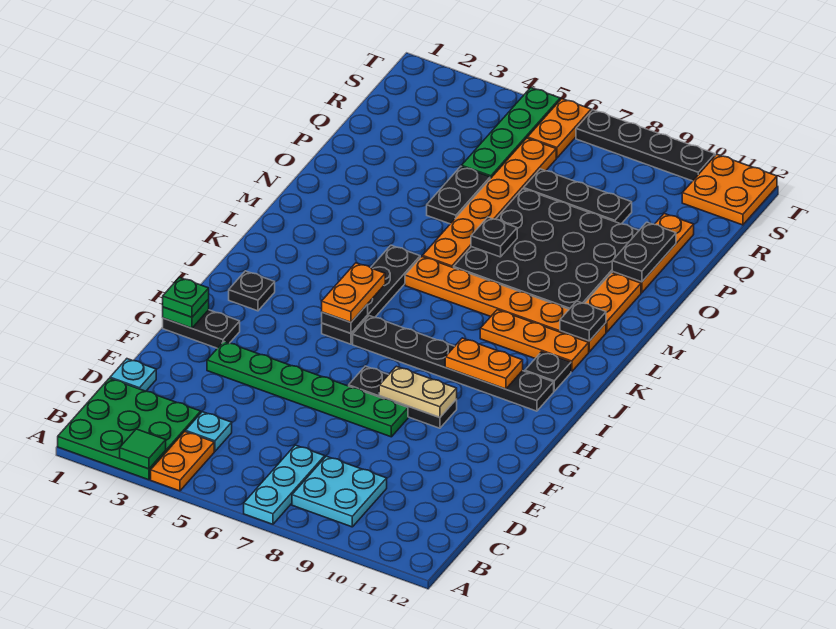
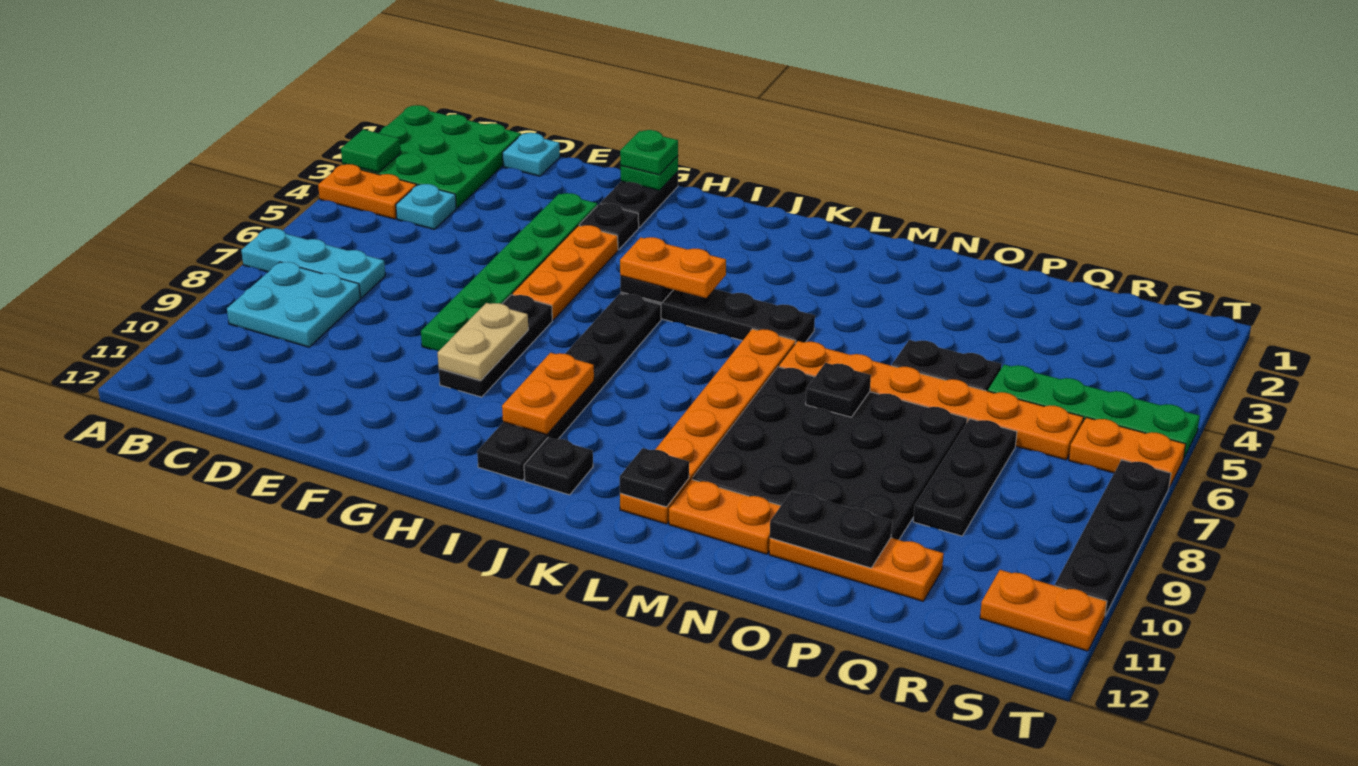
black plate I2 level 1 -> black plate G3 level 1
orange plate K9:K11 level 1 -> orange plate G4:G6 level 1
orange plate S11:T12 level 1 -> orange plate S11:T11 level 1

